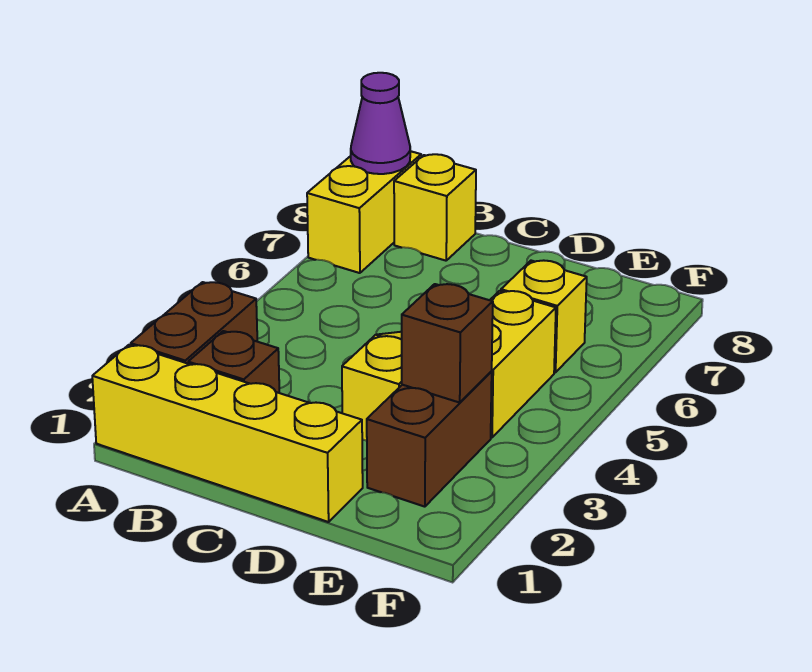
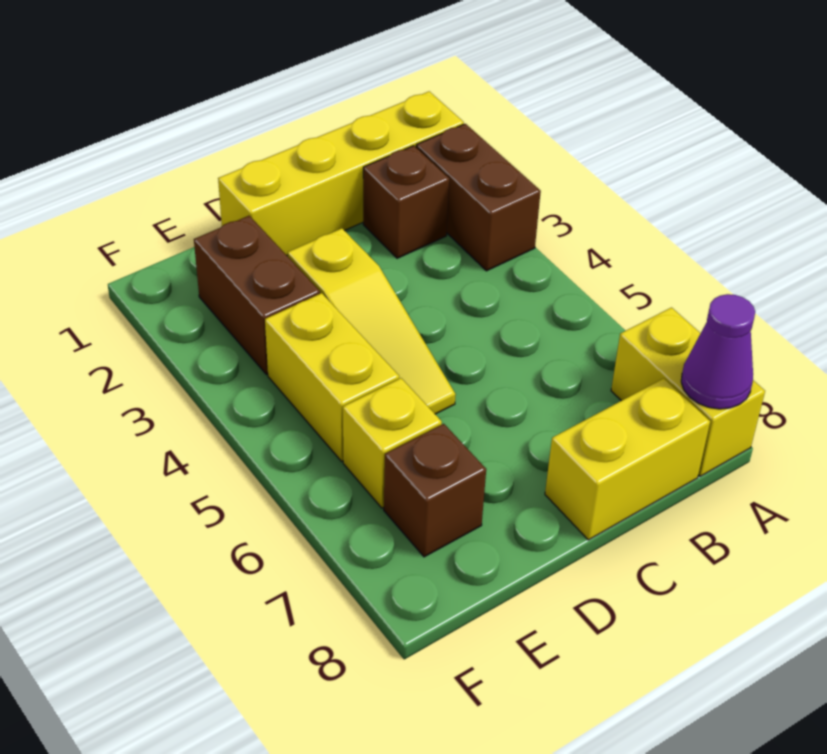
yellow brick B8 level 1 -> yellow brick B8:C8 level 1
brown brick E3 level 2 -> brown brick E7 level 1

